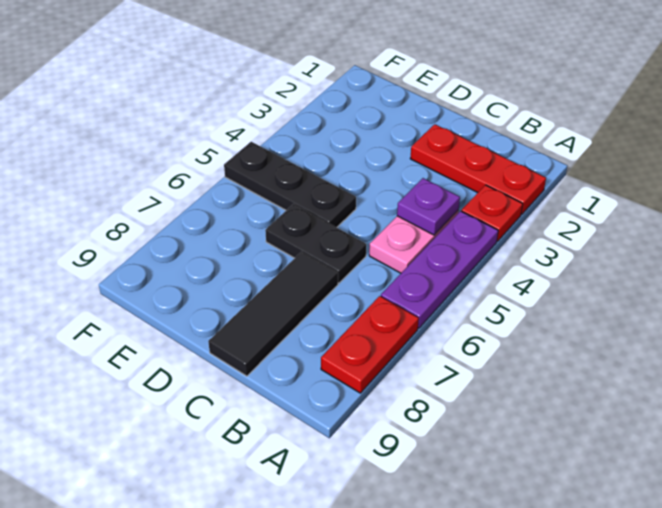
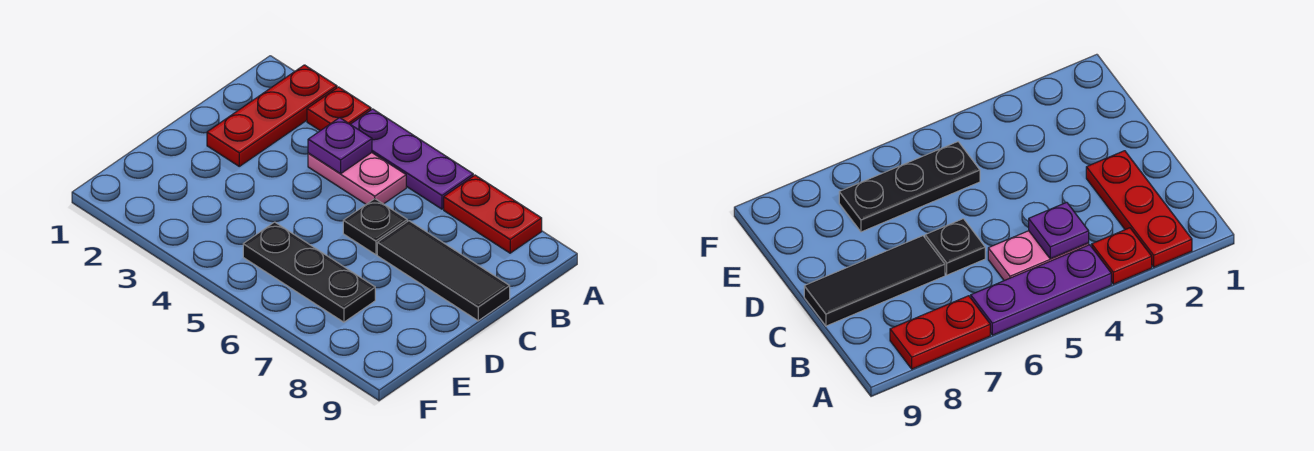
black plate C6:D6 level 1 -> black plate C6 level 1
black plate D5:F5 level 1 -> black plate E5:E7 level 1

